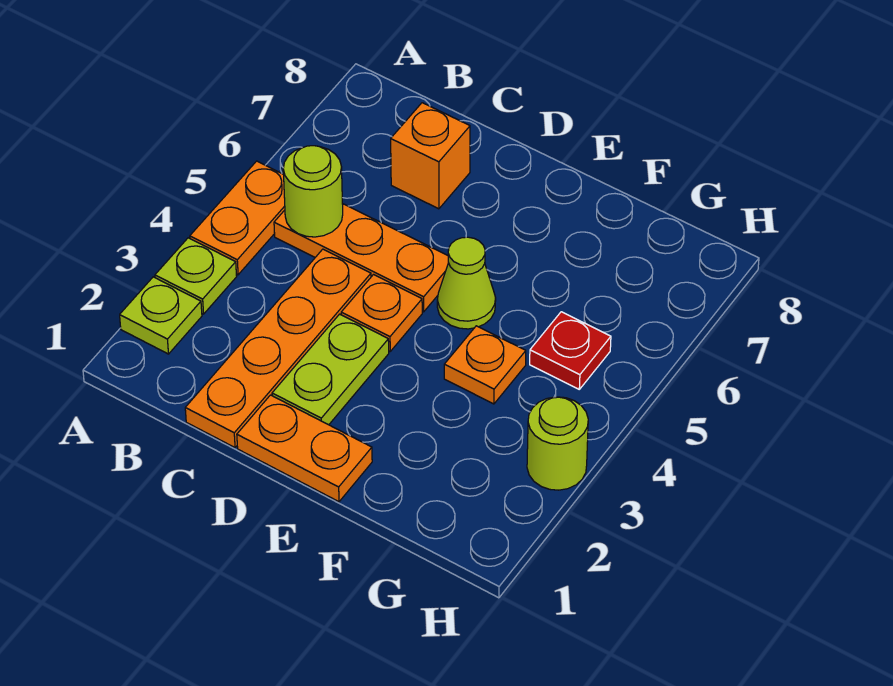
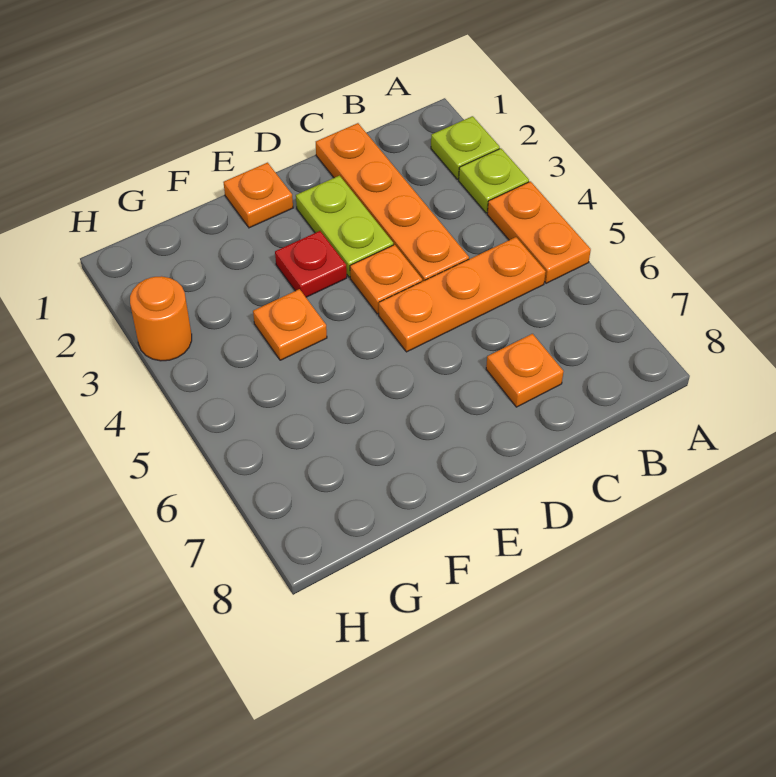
lime round brick B5 level 2 -> none
orange brick C7 level 1 -> orange plate C7 level 1
orange plate D1:E1 level 1 -> orange plate E1 level 1
lime cone E5 level 1 -> none
red plate G5 level 1 -> red plate E3 level 1
lime round brick H3 level 1 -> orange round brick H3 level 1

